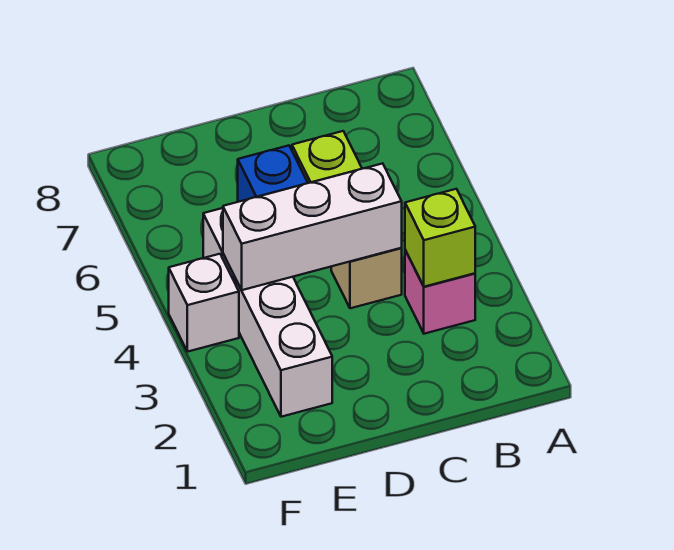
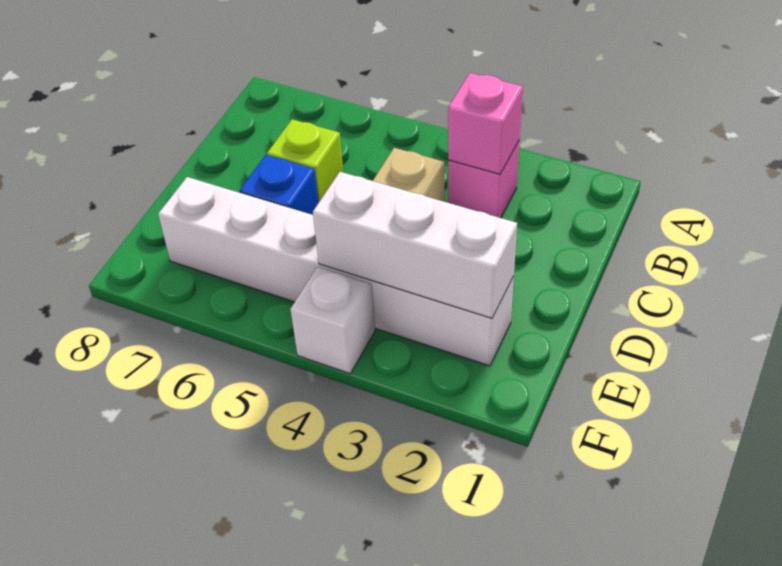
lime brick B3 level 2 -> pink brick B3 level 2
white brick C4:E4 level 2 -> white brick E2:E4 level 2
white brick E2:E5 level 1 -> white brick E2:E7 level 1

